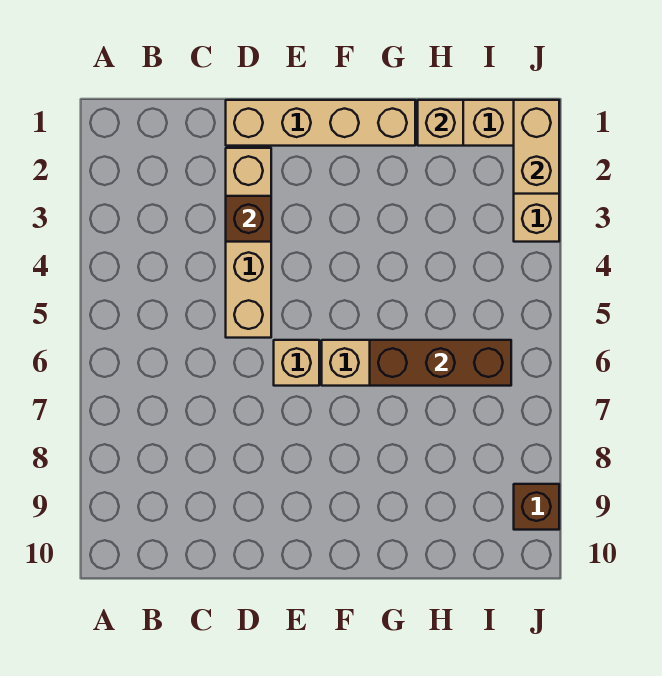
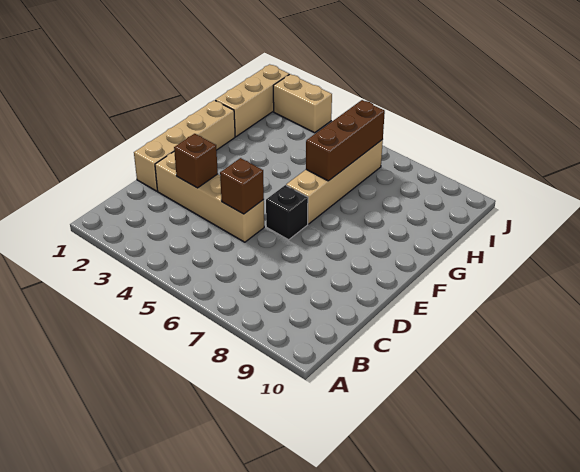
tan brick E6 level 1 -> black brick E6 level 1
tan brick H1 level 2 -> none
tan brick J1:J2 level 2 -> none
brown brick J9 level 1 -> brown brick D5 level 2

